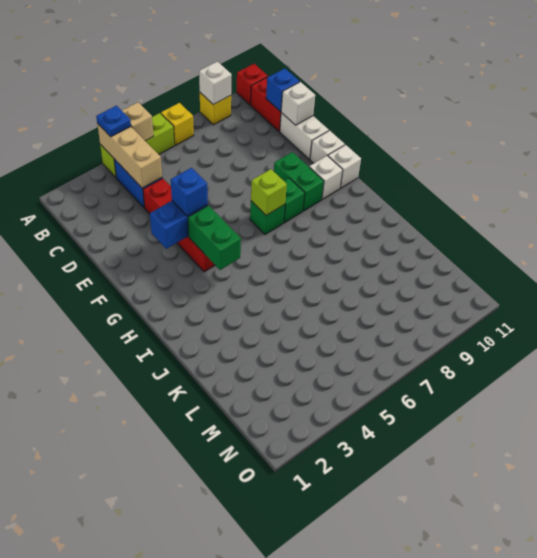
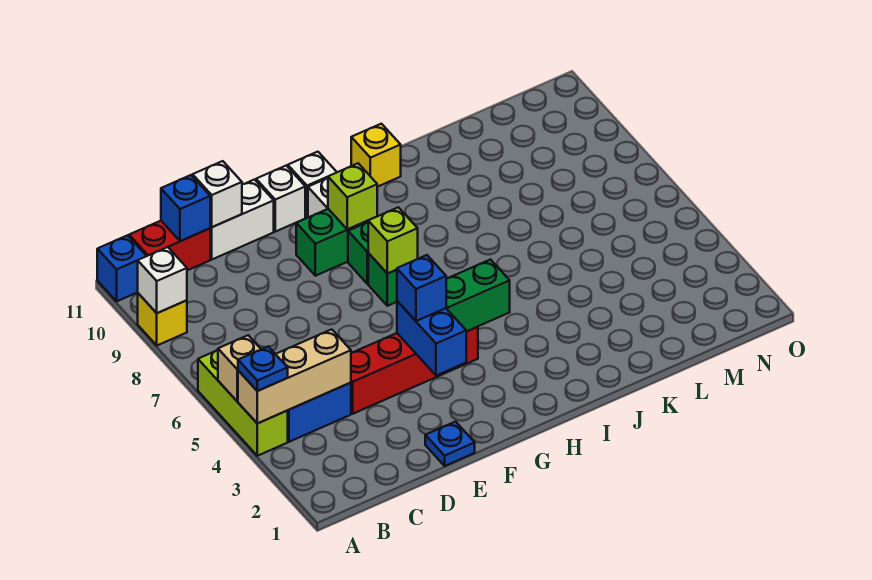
yellow brick A7 level 1 -> yellow brick I11 level 1
red brick A11 level 1 -> blue brick A11 level 1
none -> blue plate E1 level 1
none -> lime brick G9 level 2

